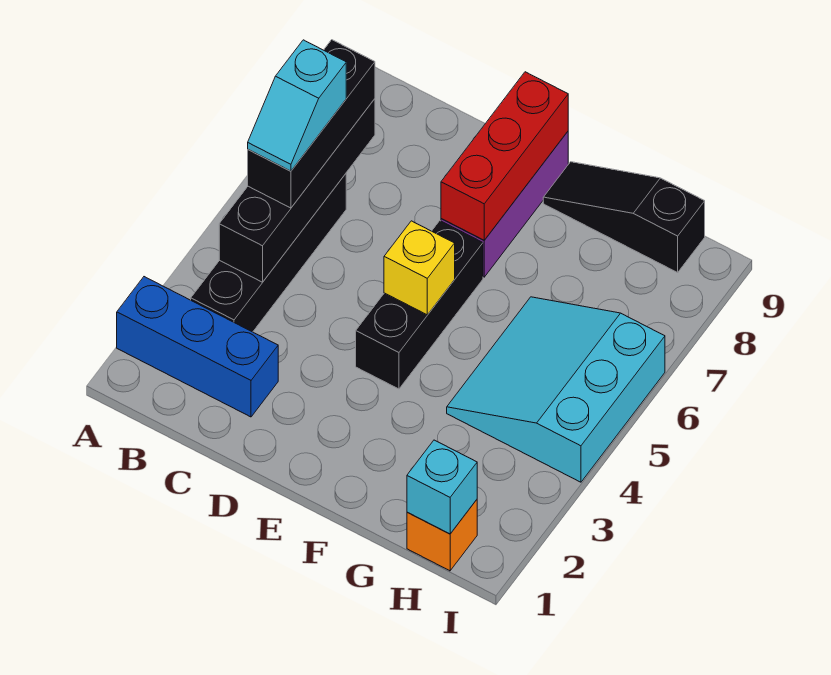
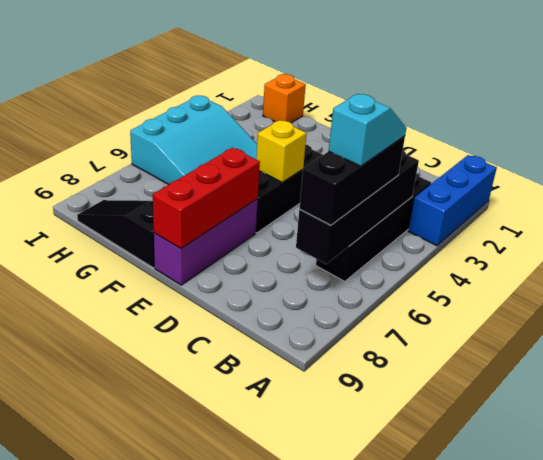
blue brick A2:C2 level 1 -> blue brick A1:A3 level 1
black slope F9:H9 level 1 top H -> black slope F9:H9 level 1 top F
cyan brick H1 level 2 -> none

